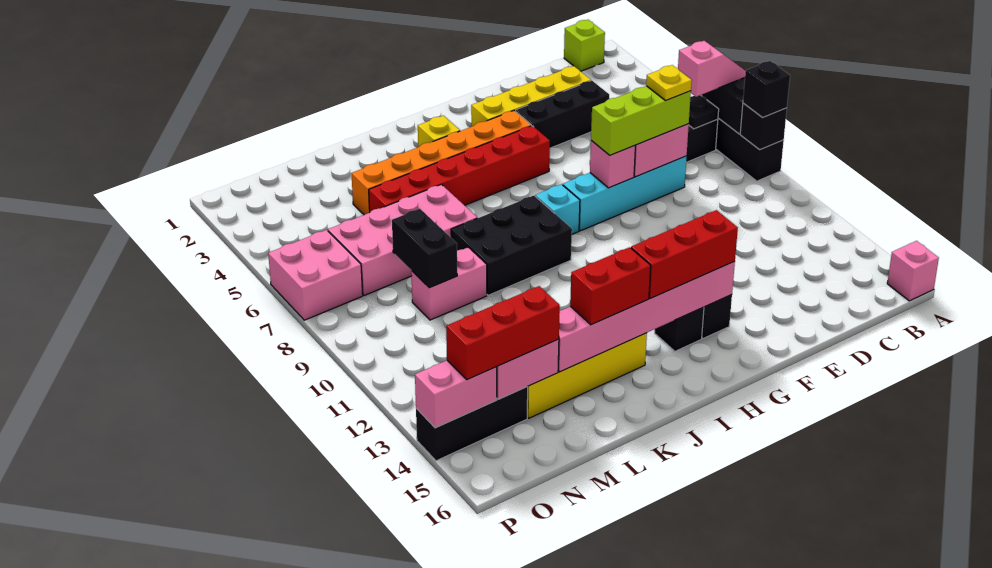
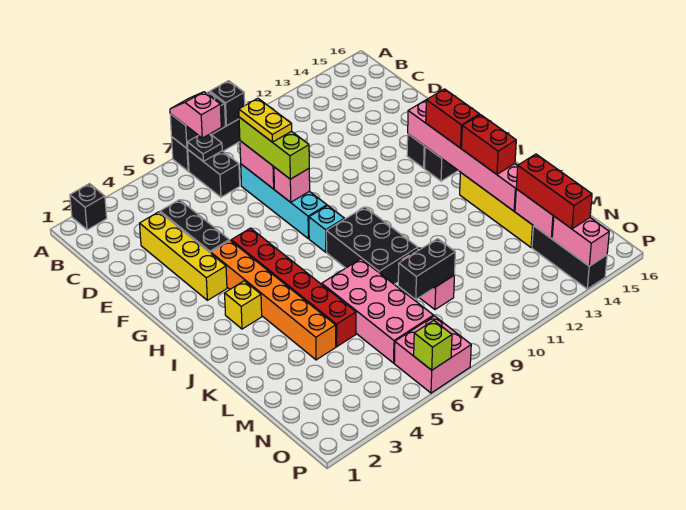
black brick A9 level 3 -> black brick A2 level 1
pink brick A16 level 1 -> none
lime brick B1 level 1 -> lime brick P6 level 2
yellow plate D8 level 4 -> yellow plate D8:E8 level 4
red brick G14:I14 level 3 -> red brick H14:I14 level 3

